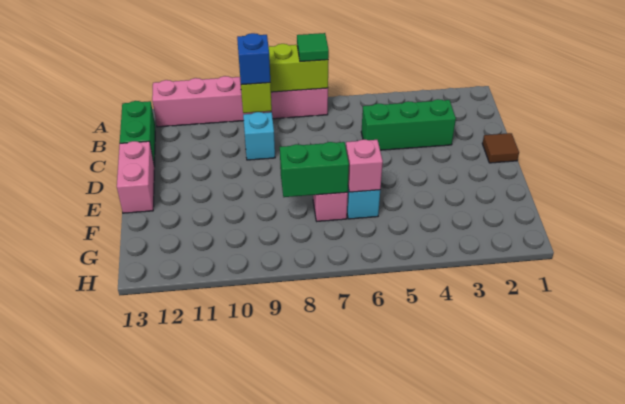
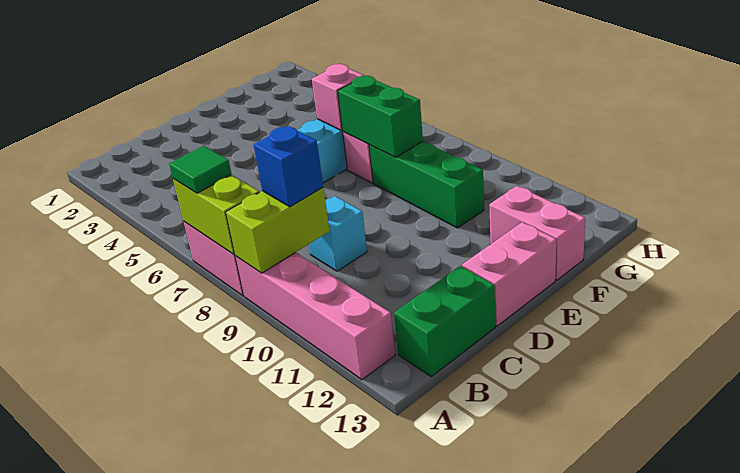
green brick C3:C5 level 1 -> green brick F8:F10 level 1
brown tile D1 level 1 -> none
none -> pink brick F12:F13 level 1

